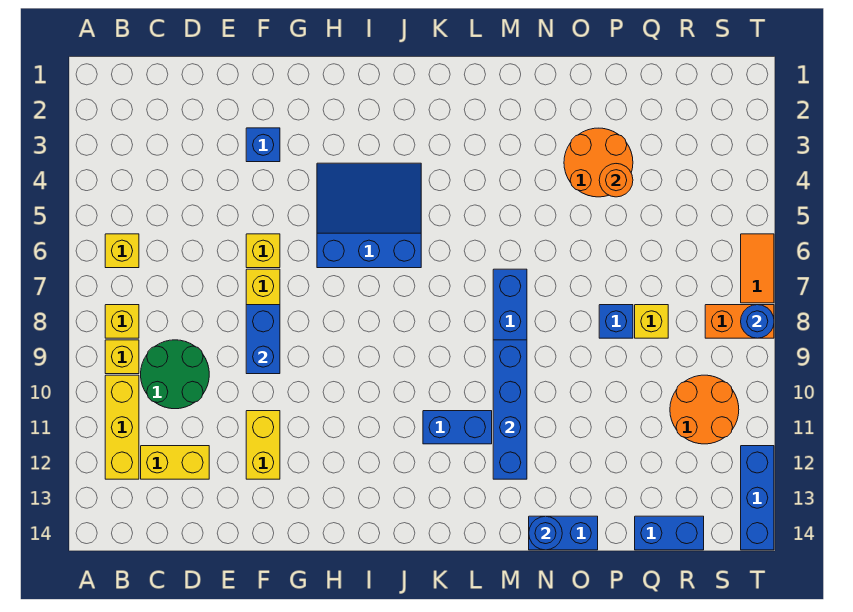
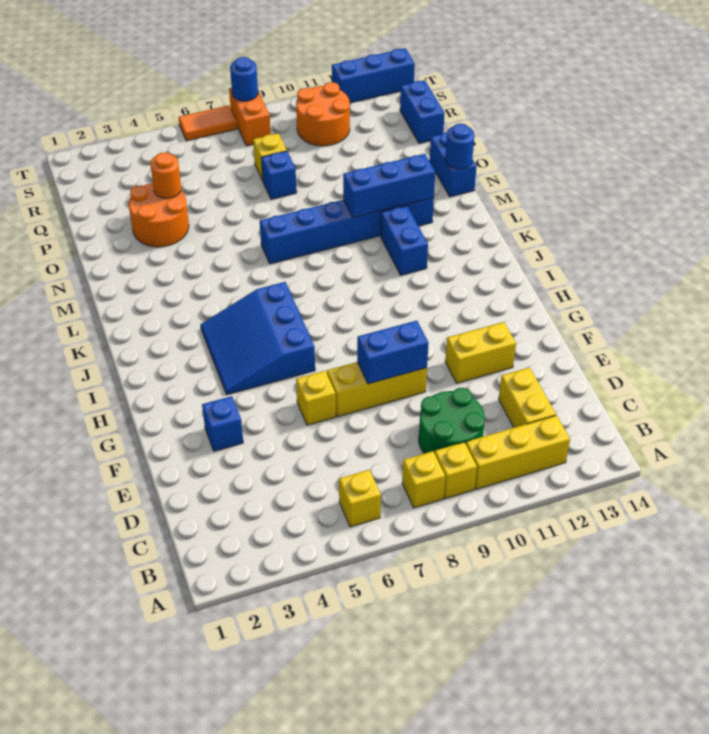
blue brick M9:M12 level 2 -> blue brick M10:M12 level 2

